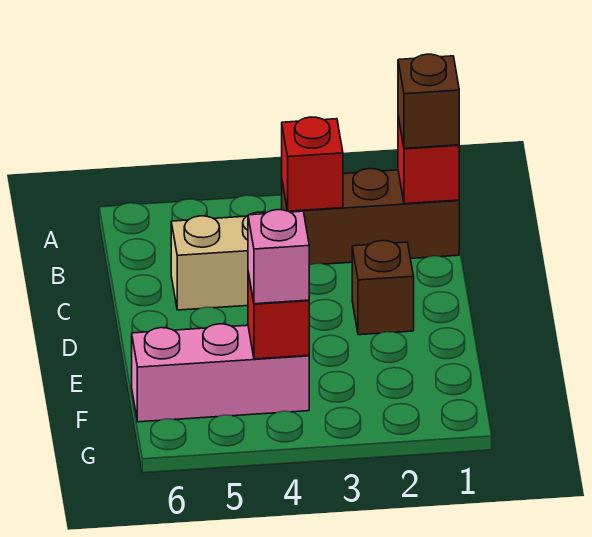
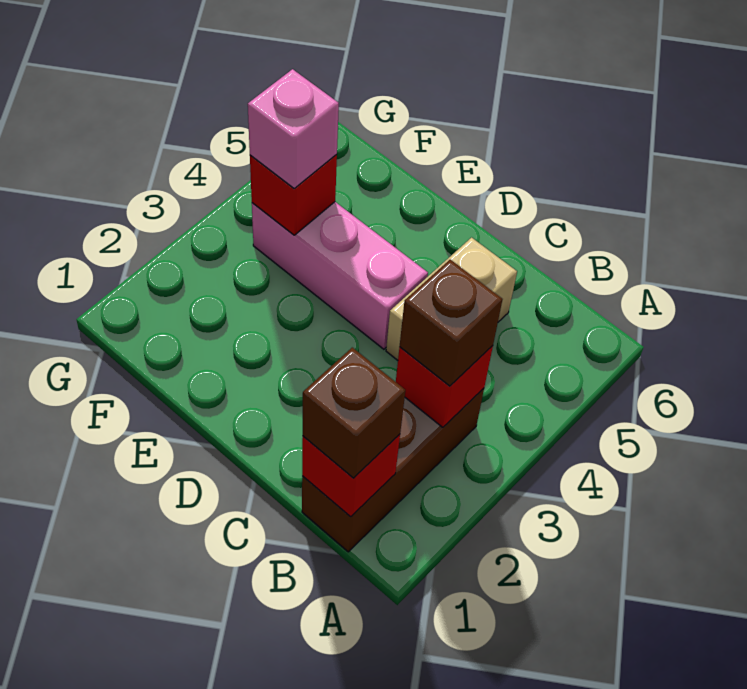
brown brick D2 level 1 -> brown brick B3 level 3
pink brick F4:F6 level 1 -> pink brick D4:F4 level 1

